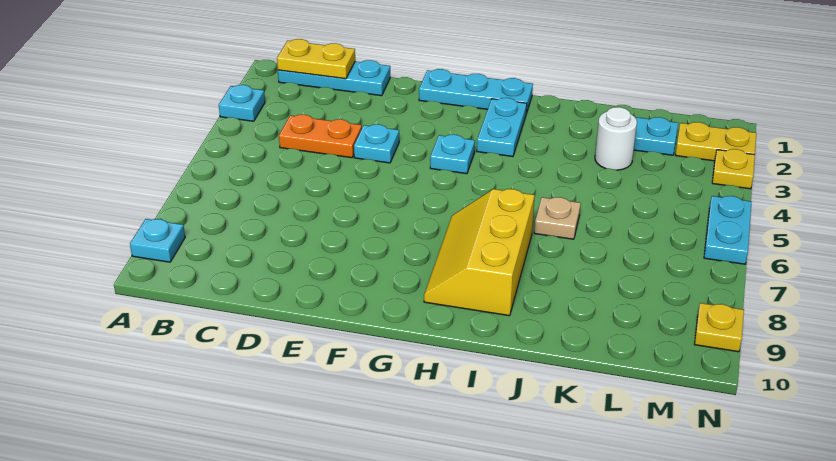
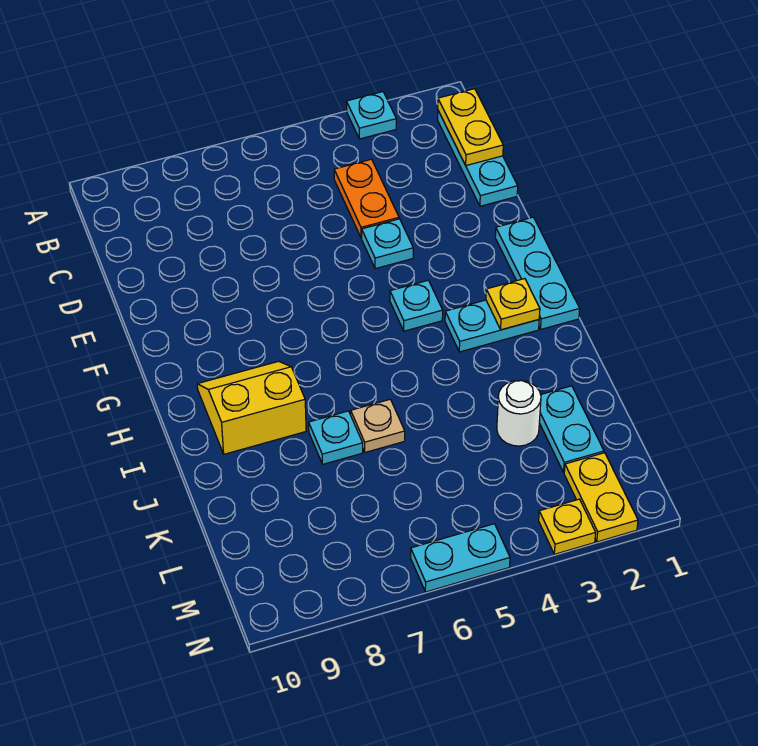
cyan plate A9 level 1 -> cyan plate J7 level 1
yellow slope H7:I9 level 1 top I -> yellow slope H8:I9 level 1 top I
yellow plate N9 level 1 -> yellow plate H2 level 2

